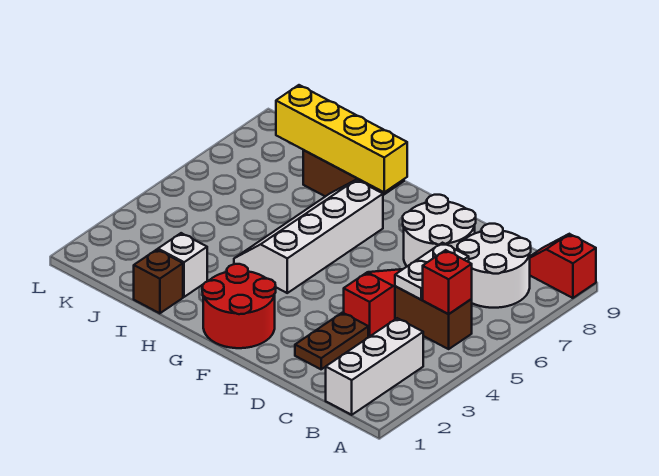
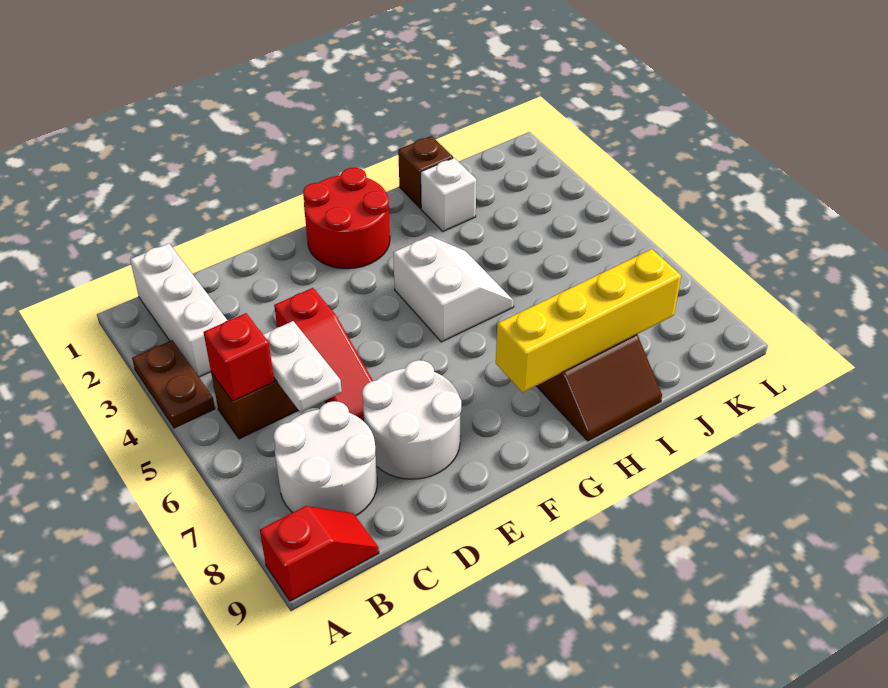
brown plate D2:D3 level 1 -> brown plate A3:A4 level 1
white slope G4:H7 level 1 top G -> white slope G4:H5 level 1 top G

